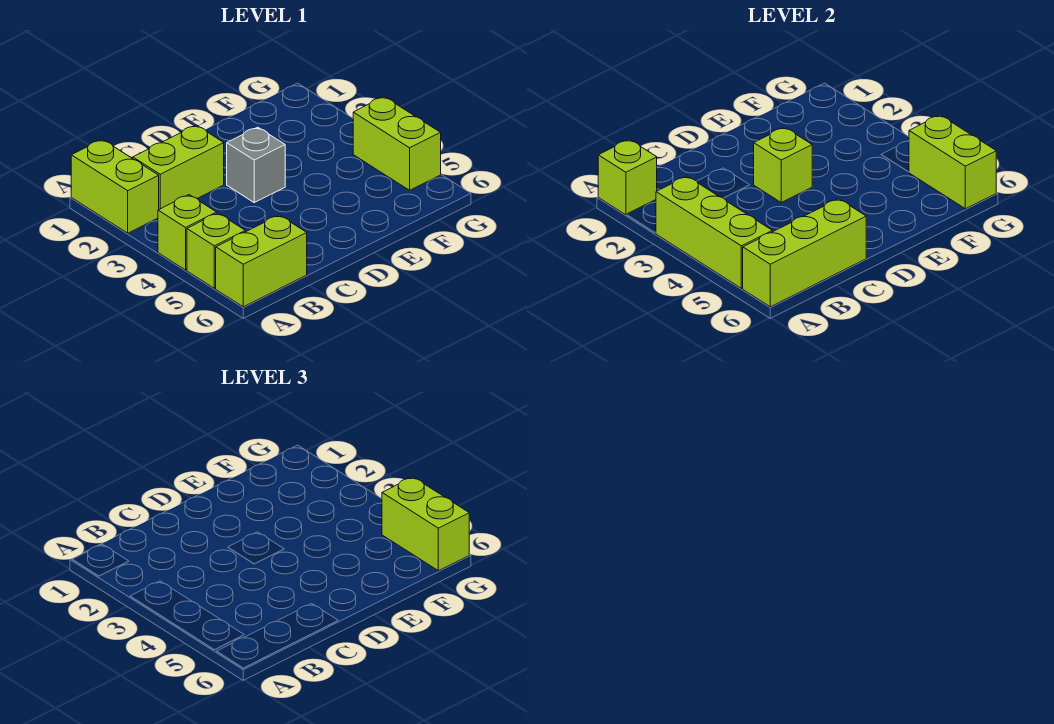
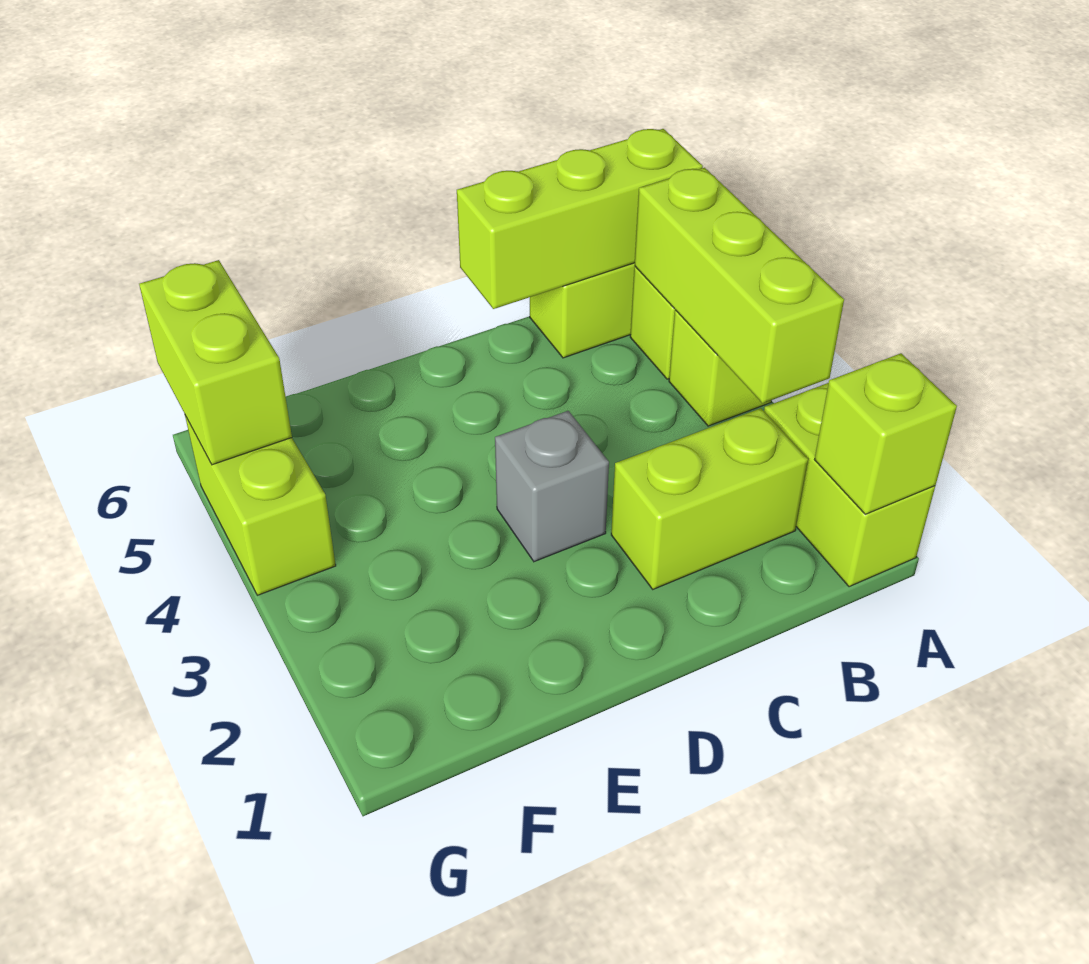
lime brick D3 level 2 -> none
lime brick G5:G6 level 3 -> none

